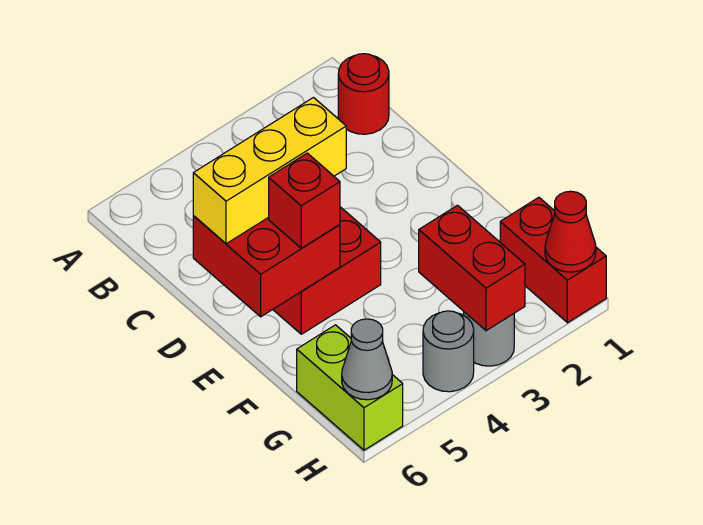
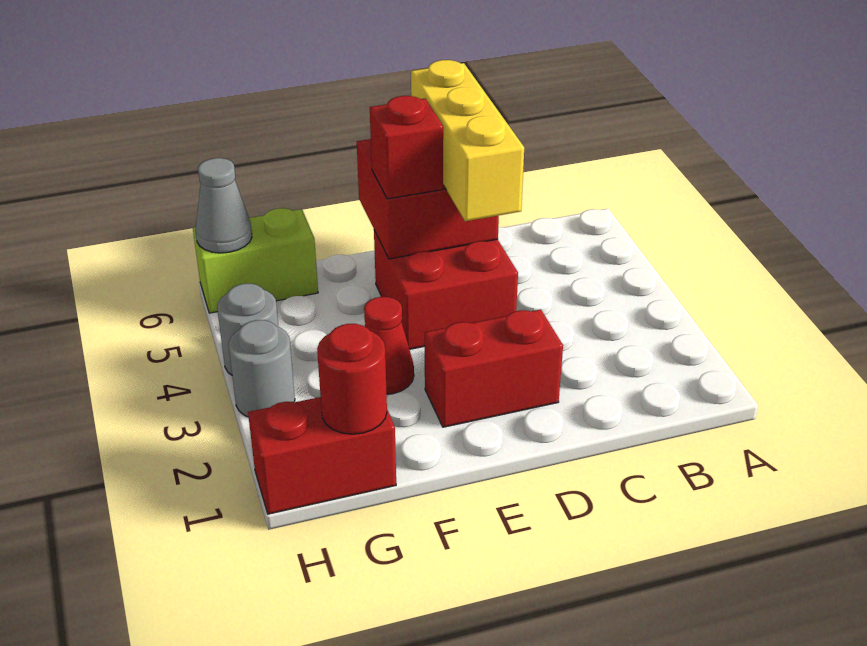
red round brick B1 level 1 -> red round brick G1 level 2
red brick G3:H3 level 2 -> red brick D2:E2 level 1
red cone H1 level 2 -> red cone F3 level 1

